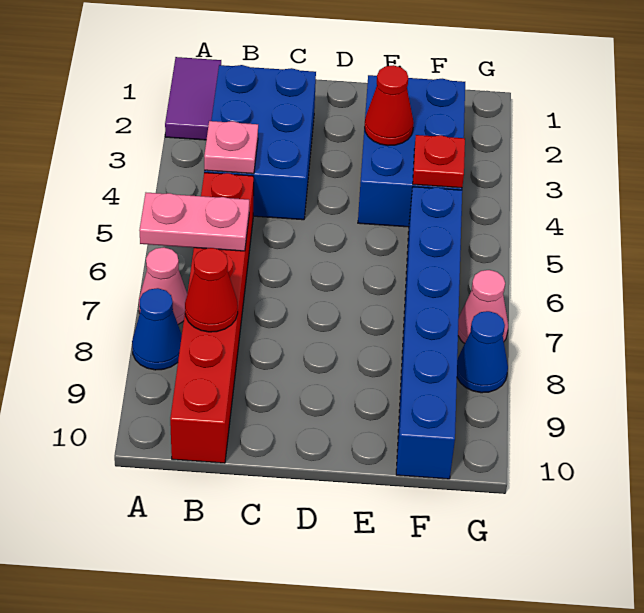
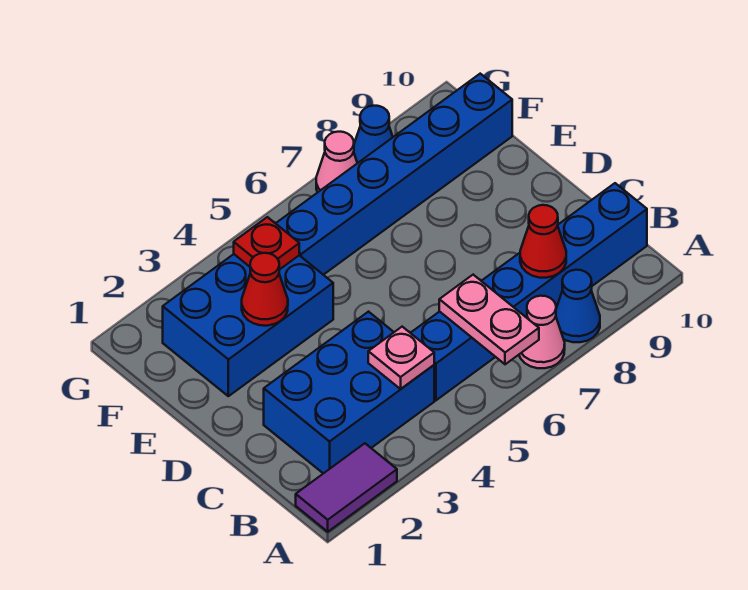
red brick B5:B10 level 1 -> blue brick B5:B10 level 1

